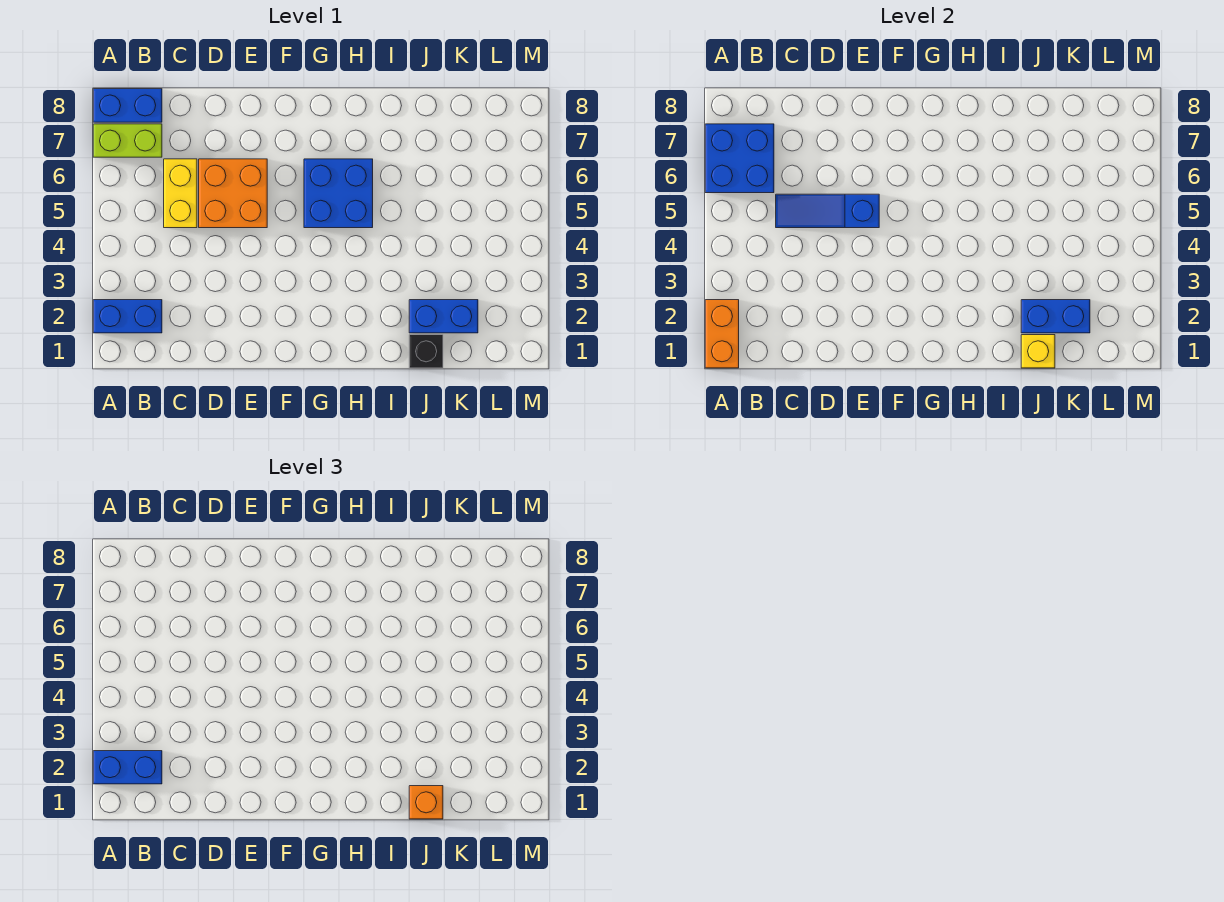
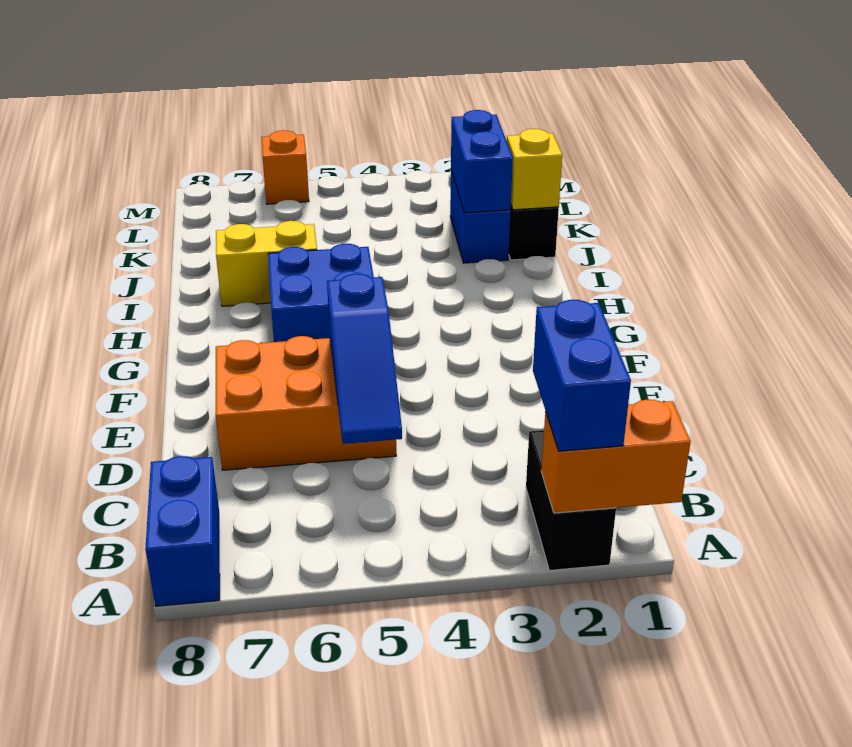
blue brick A2:B2 level 1 -> black brick A2:B2 level 1
blue brick A6:B7 level 2 -> none
lime brick A7:B7 level 1 -> none
yellow brick C5:C6 level 1 -> yellow brick I6:I7 level 1
orange brick D5:E6 level 1 -> orange brick D5:E7 level 1
orange brick J1 level 3 -> orange brick M6 level 1

